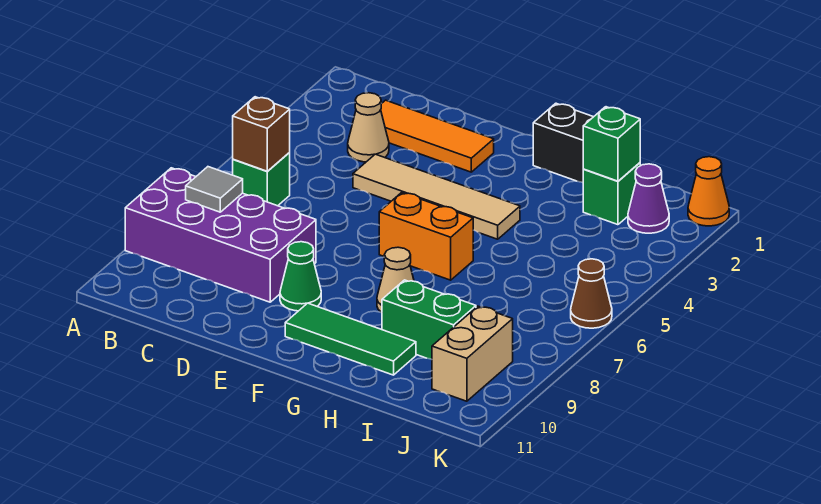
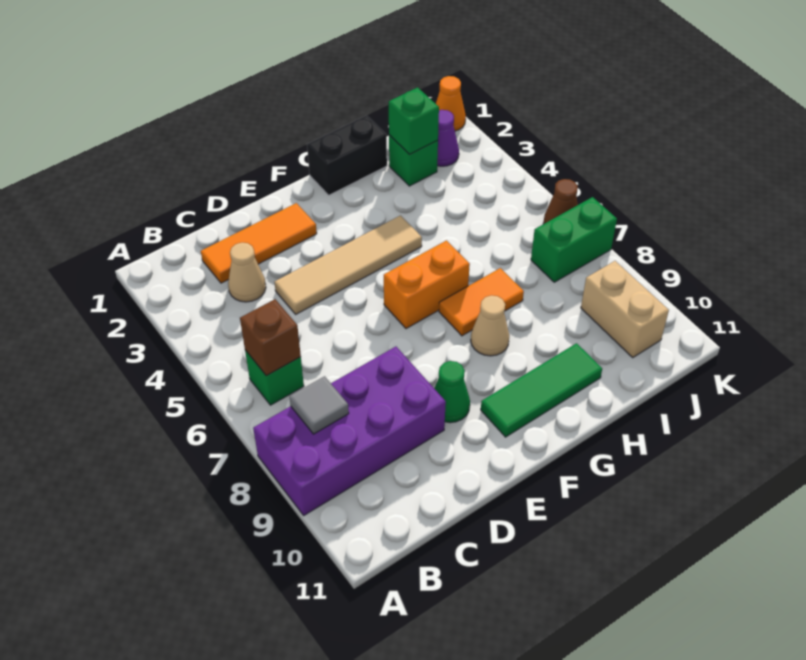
none -> orange tile G7:H7 level 1
green brick H9:I9 level 1 -> green brick J7:K7 level 1

